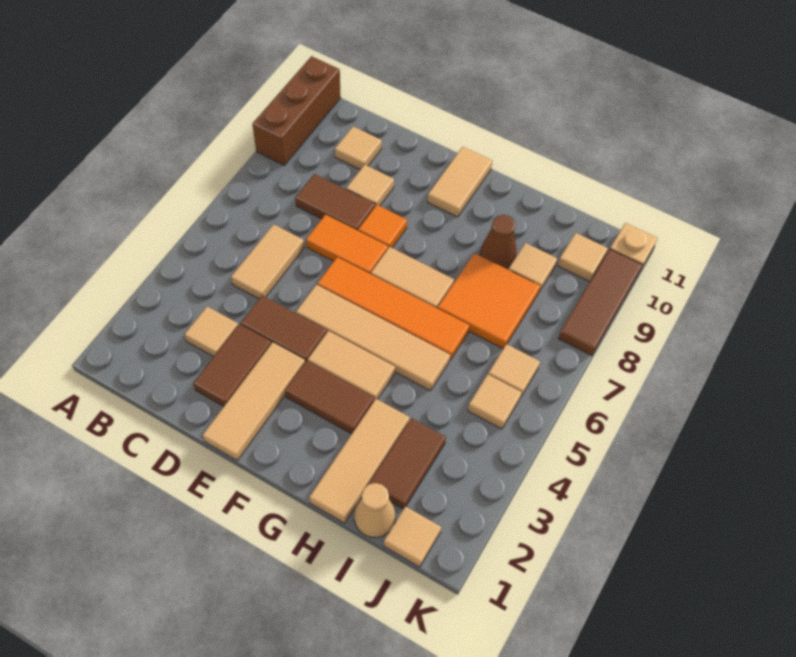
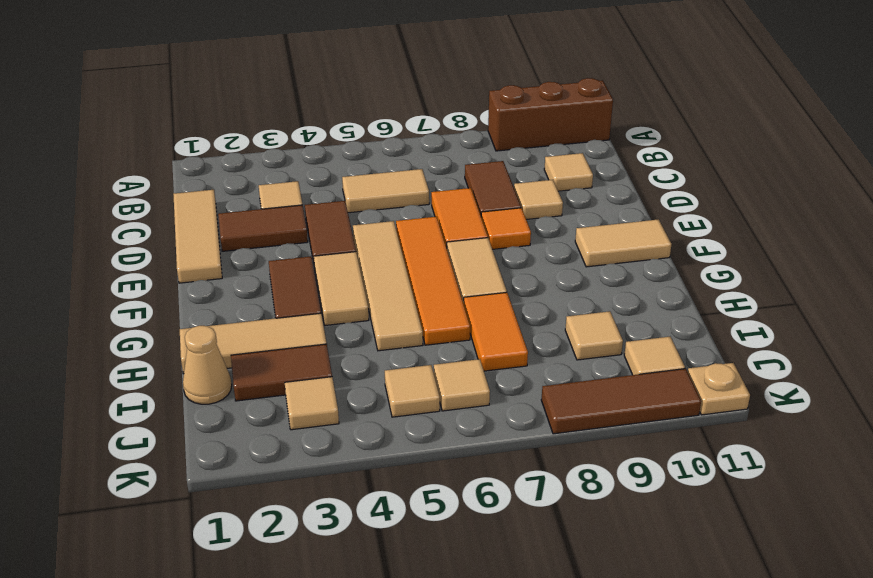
tan tile E1:E3 level 1 -> tan tile C1:E1 level 1
orange tile H7:I8 level 1 -> orange tile H7:I7 level 1
brown cone H9 level 1 -> none
tan tile J1 level 1 -> tan tile J3 level 1

